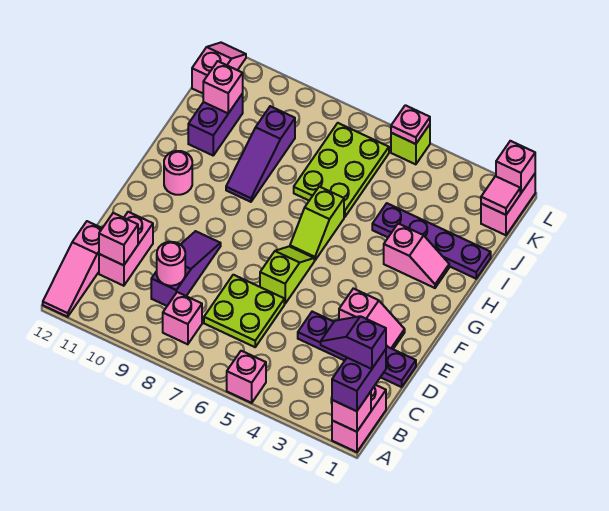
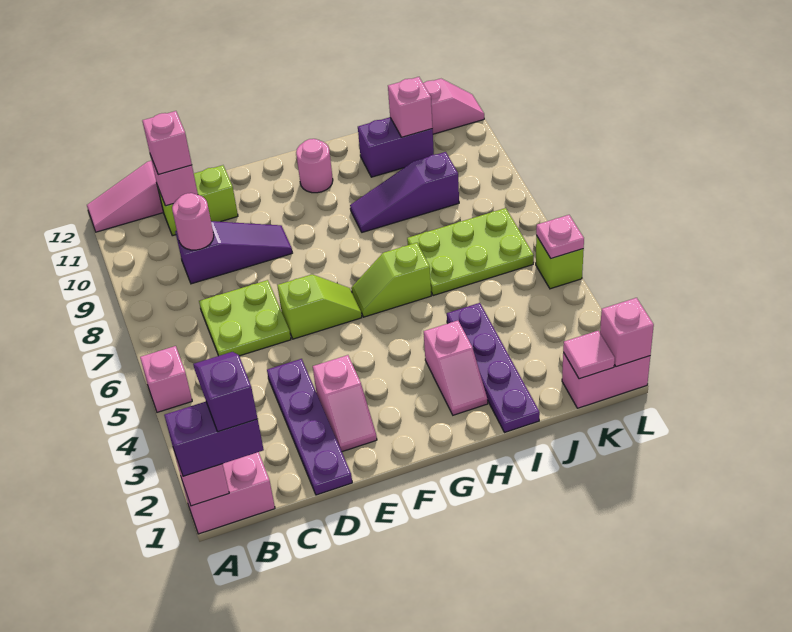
pink brick B8 level 1 -> pink brick C11 level 3
pink brick C11:D11 level 1 -> lime brick C11:D11 level 1

